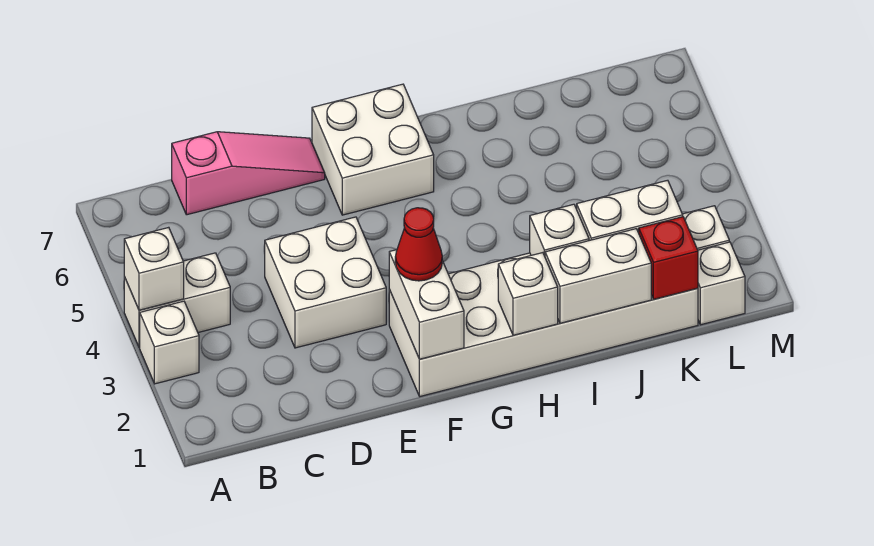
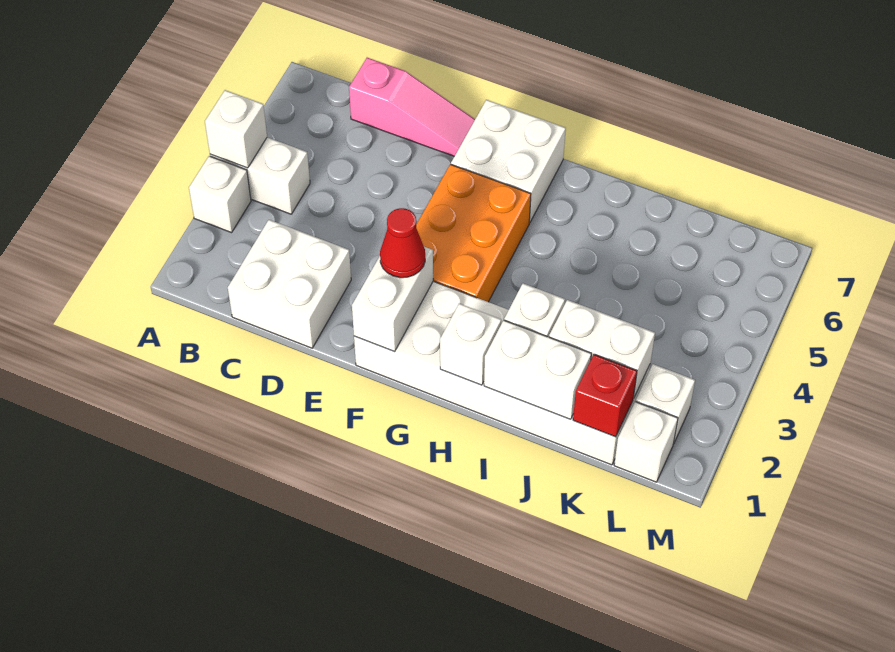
white brick D3:E4 level 1 -> white brick C1:D2 level 1
none -> orange brick F3:G5 level 1

